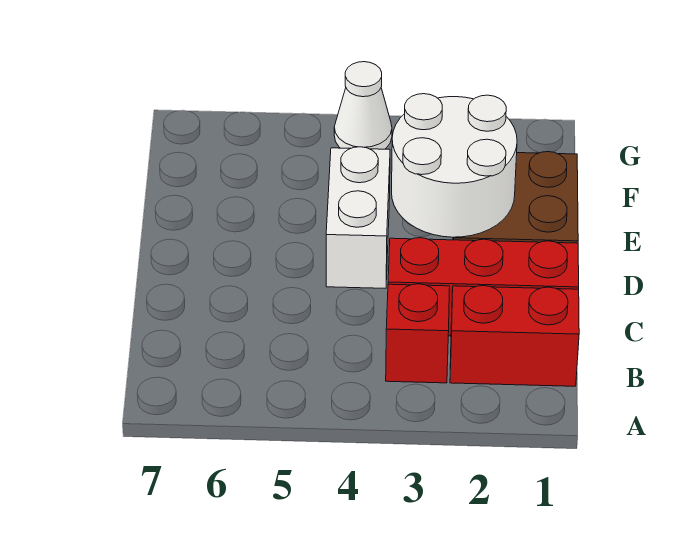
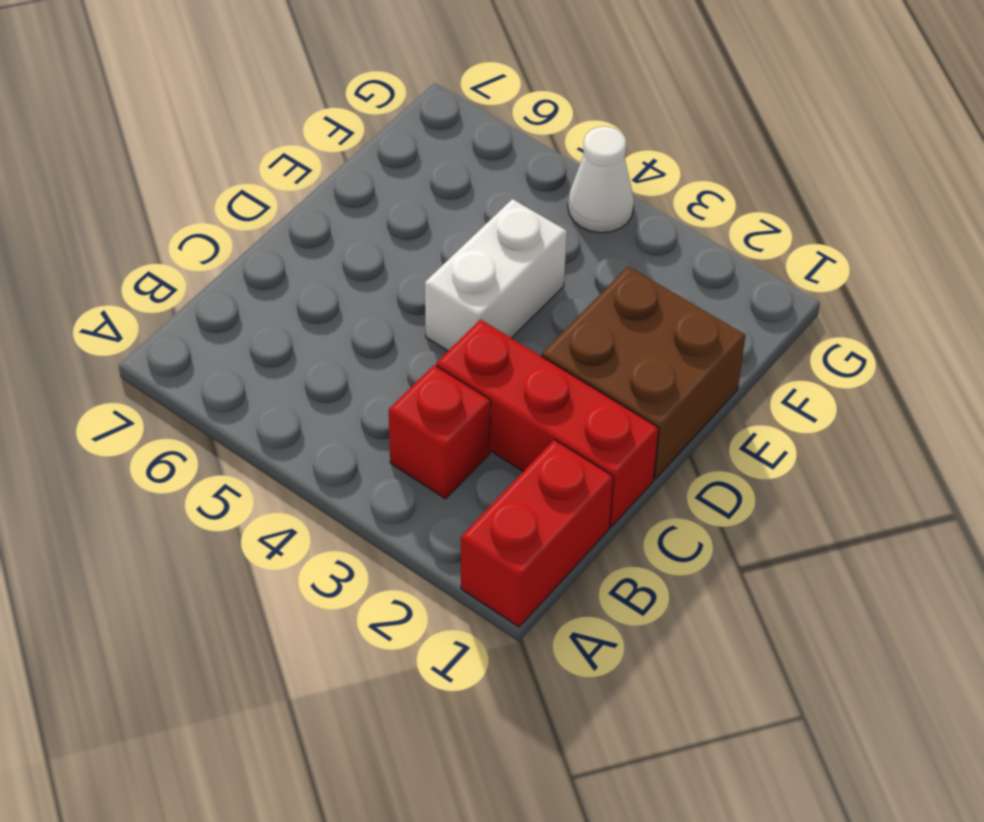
red brick B1:B2 level 1 -> red brick A1:B1 level 1
white round brick D2:E3 level 2 -> none

